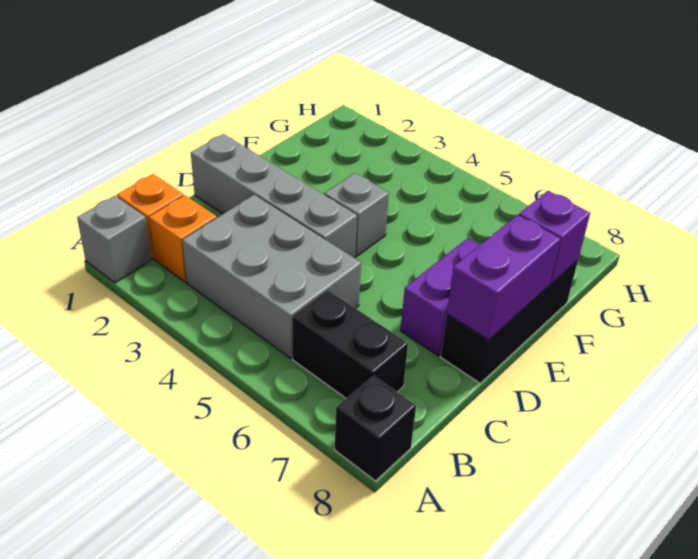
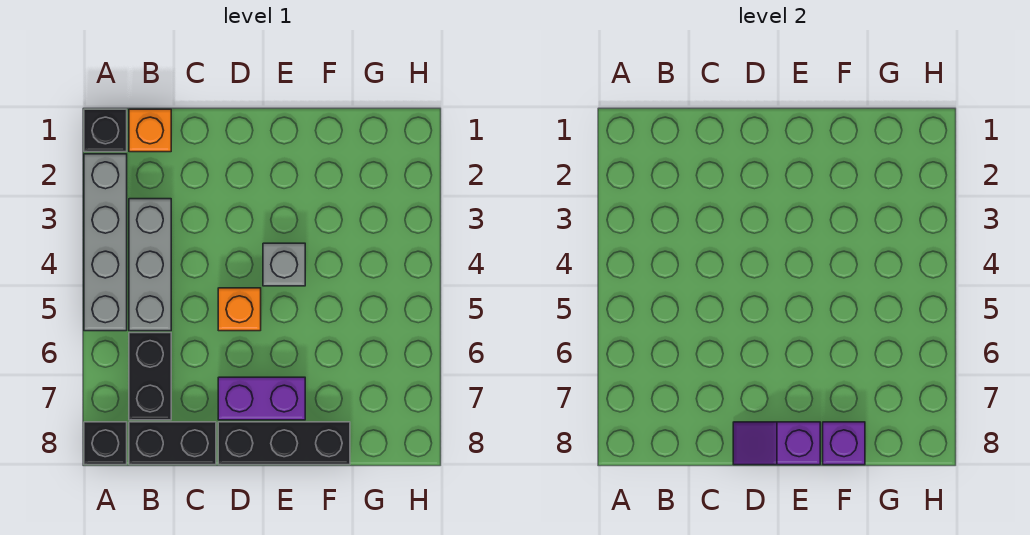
grey brick A1 level 1 -> black brick A1 level 1
orange brick B2 level 1 -> orange brick D5 level 1
grey brick B3:C5 level 1 -> grey brick B3:B5 level 1
none -> black brick B8:C8 level 1
grey brick D1:D4 level 1 -> grey brick A2:A5 level 1
purple brick D8:E8 level 2 -> purple slope D8:E8 level 2 top E

